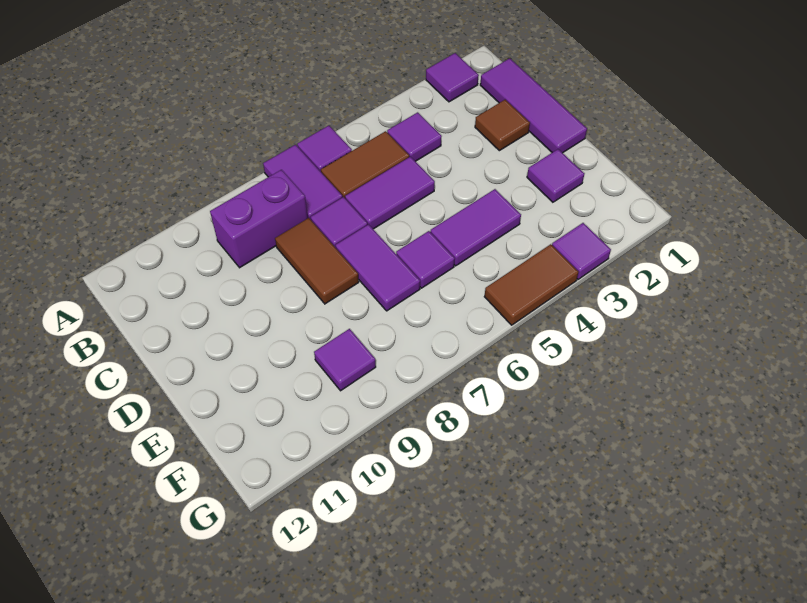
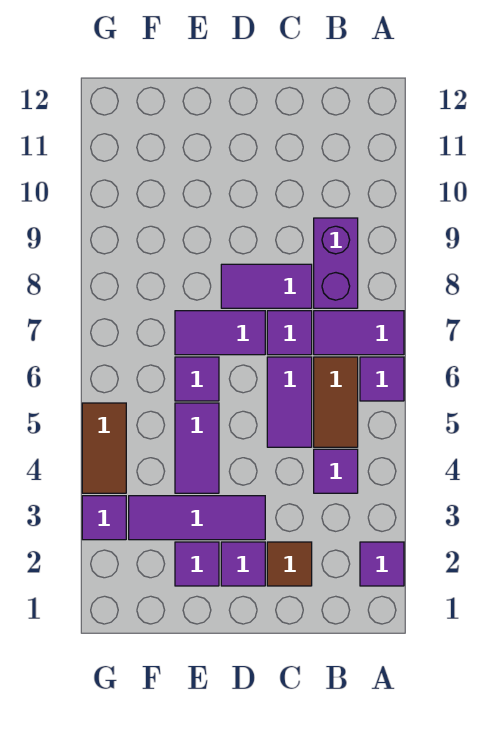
purple tile B1:D1 level 1 -> purple tile D3:F3 level 1
brown tile C8:D8 level 1 -> purple tile C8:D8 level 1
purple tile F9 level 1 -> purple tile D2 level 1

